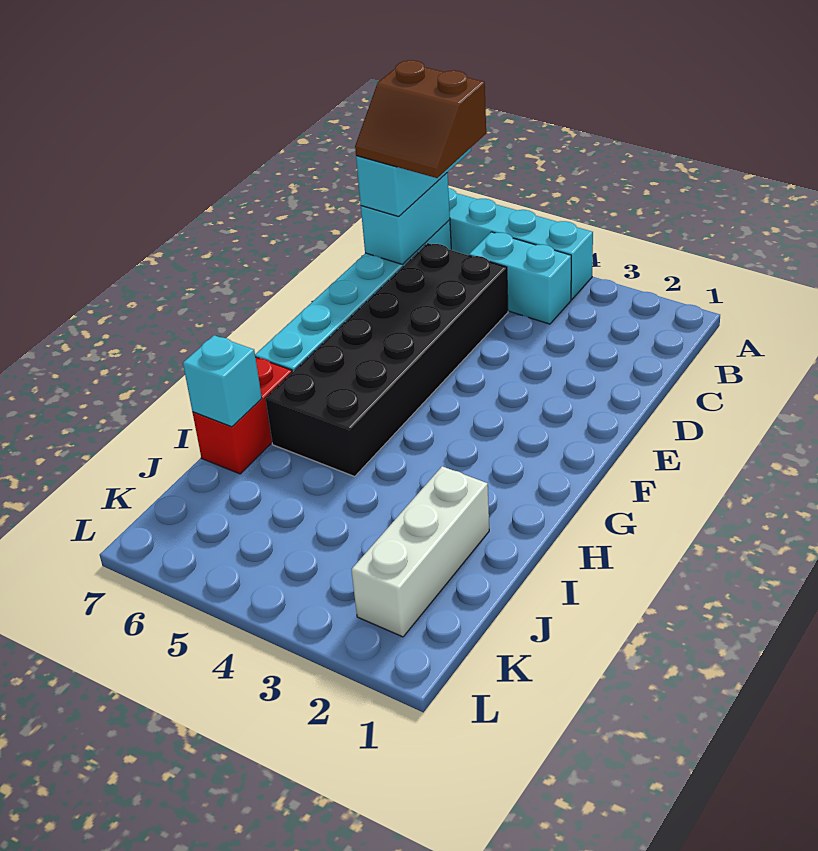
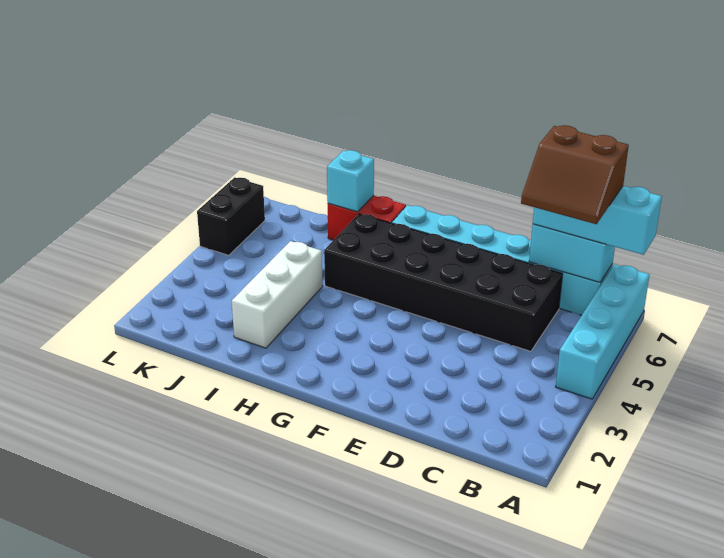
cyan brick B4:B5 level 1 -> none
brown slope B6:C7 level 4 top B -> brown slope B6:C7 level 4 top 7
white brick I2:K2 level 1 -> white brick I2:I4 level 1
none -> black brick L5:L6 level 1

